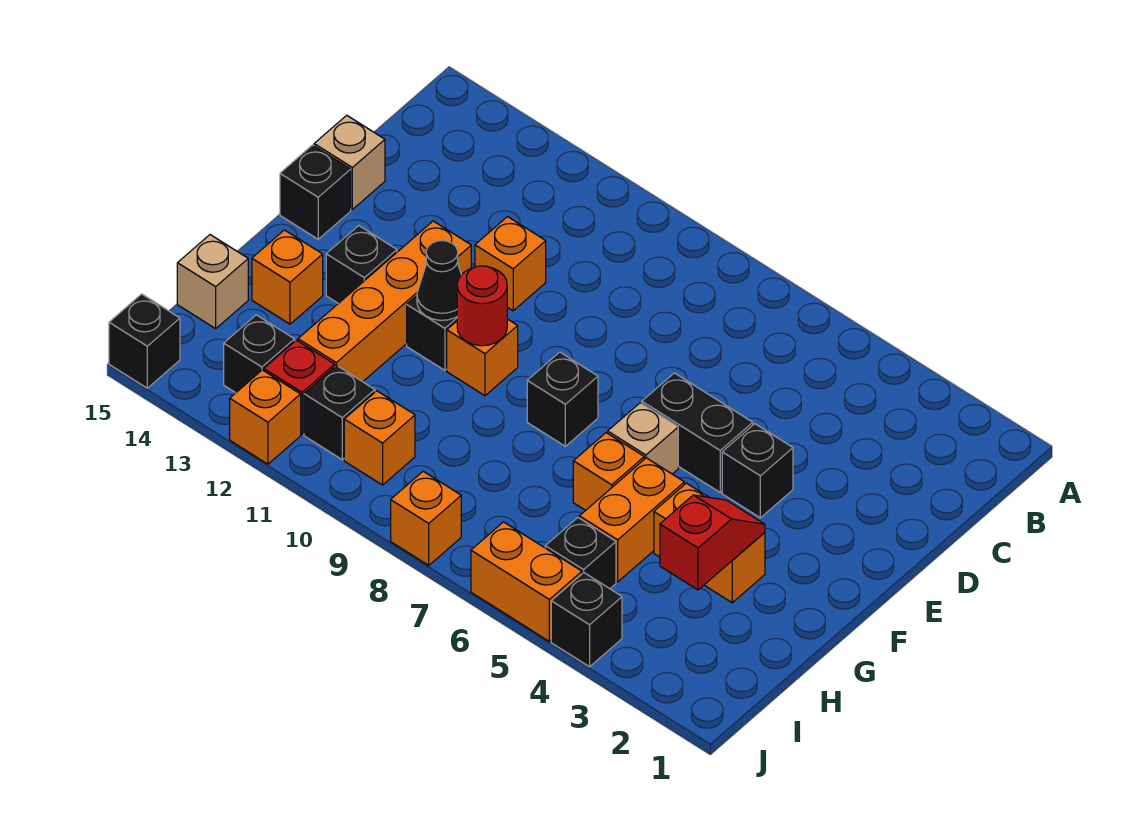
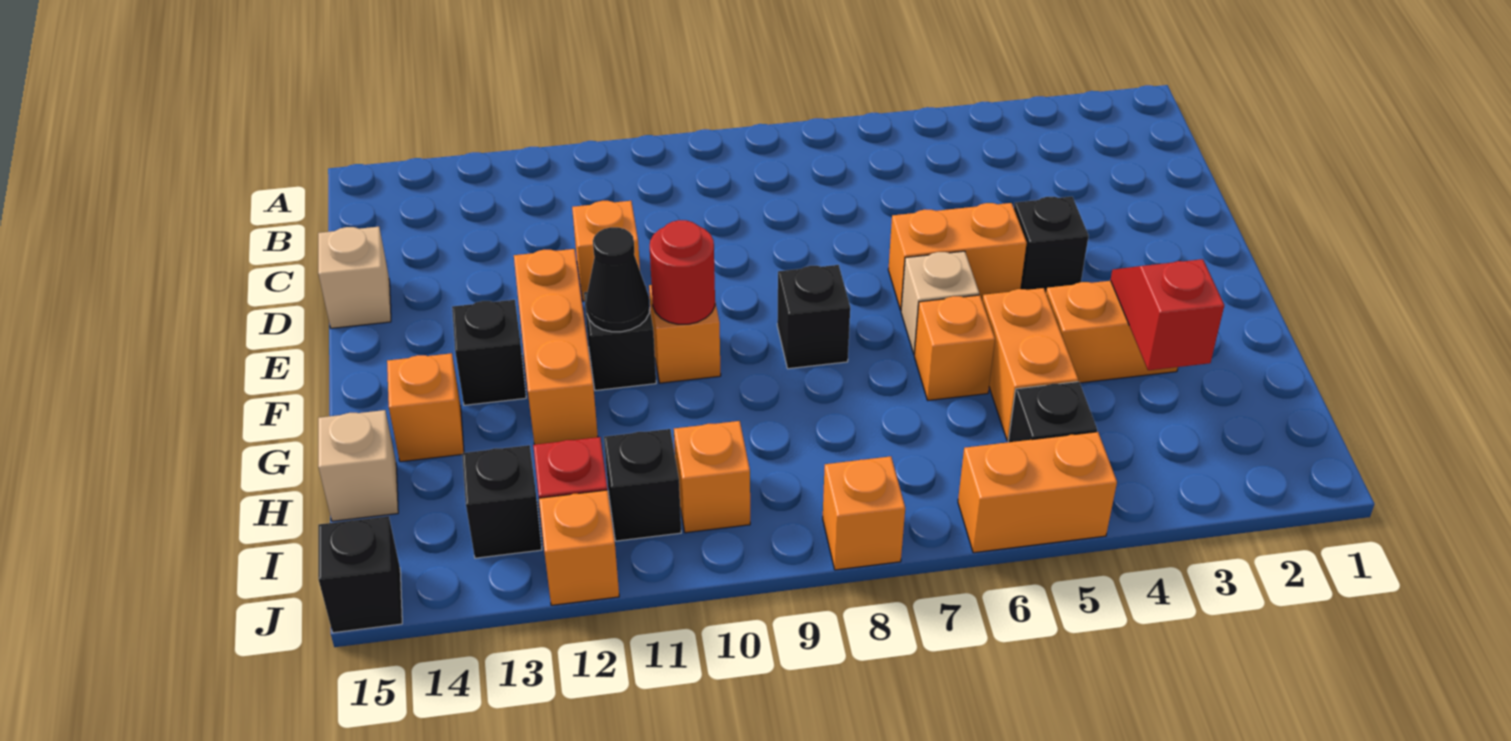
black brick E5:E6 level 1 -> orange brick E5:E6 level 1
orange brick E12:H12 level 1 -> orange brick E12:G12 level 1
black brick E15 level 1 -> none
black brick J4 level 1 -> none

